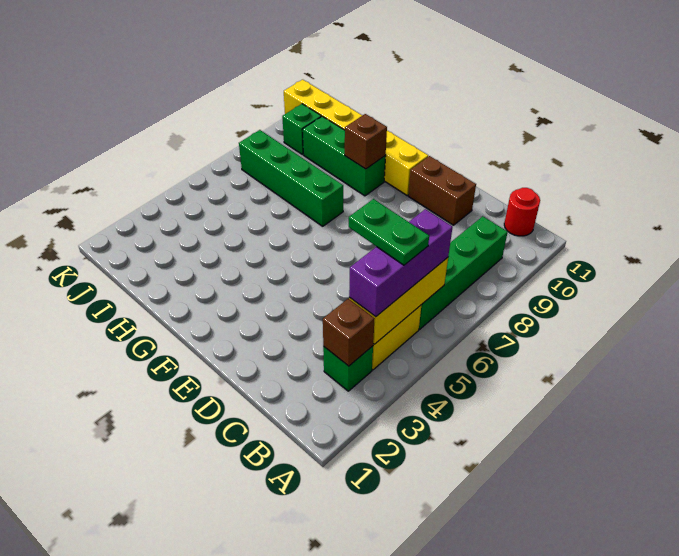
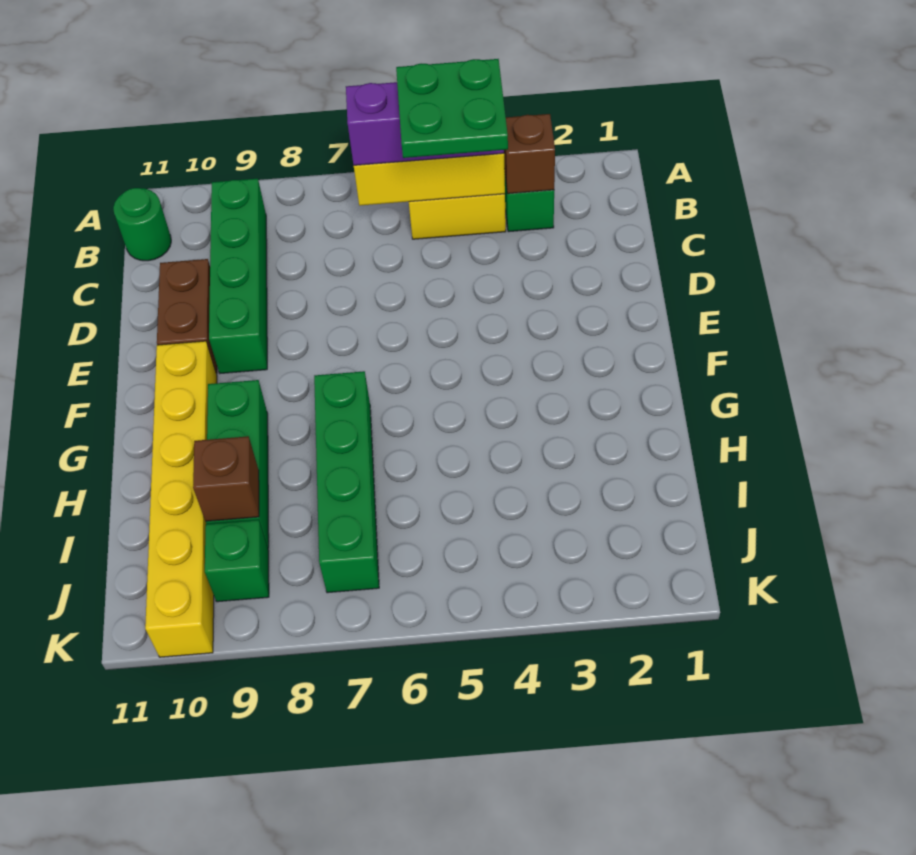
green plate B5:C5 level 4 -> green plate B4:C5 level 4
green brick B6:B9 level 1 -> green brick B9:E9 level 1
red round brick B11 level 1 -> green round brick B11 level 1
brown brick G9 level 2 -> brown brick I9 level 2

